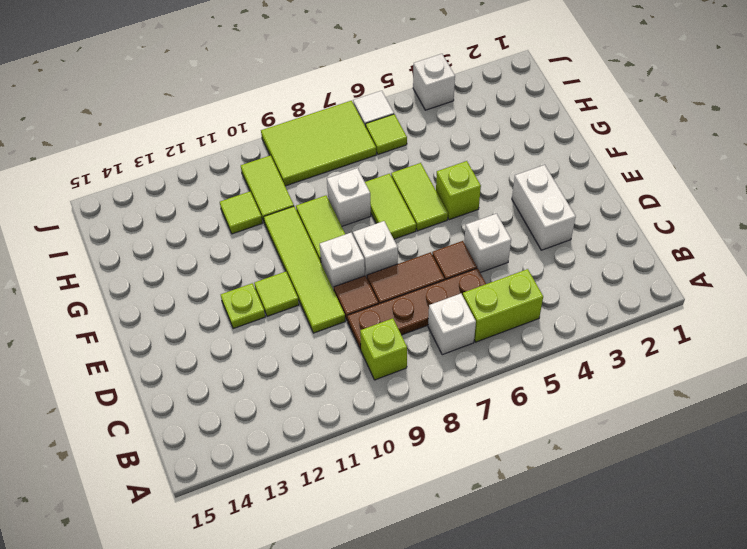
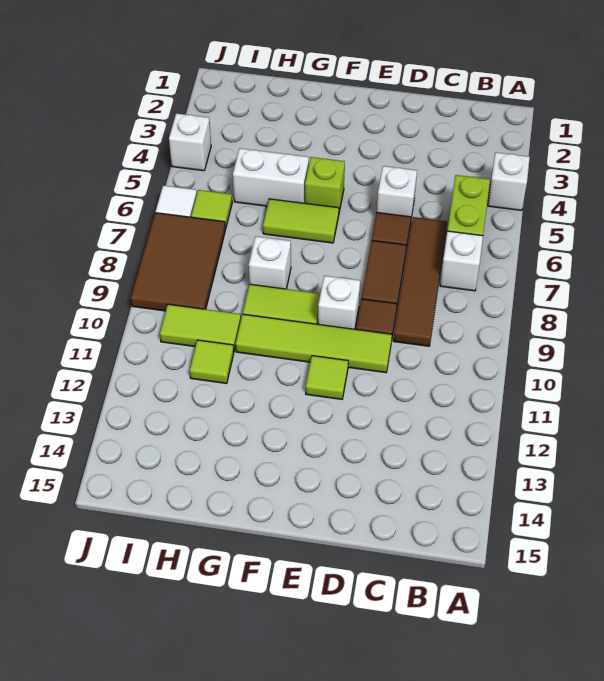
lime brick B9 level 1 -> none
brown plate C6:C9 level 1 -> brown tile C6:C9 level 1
white brick D3:E3 level 1 -> white brick G5:H5 level 1
white brick E8 level 1 -> white brick A4 level 1
lime plate E12 level 1 -> none
lime tile F7:G7 level 1 -> none
lime tile I7:J9 level 1 -> brown tile I7:J9 level 1

